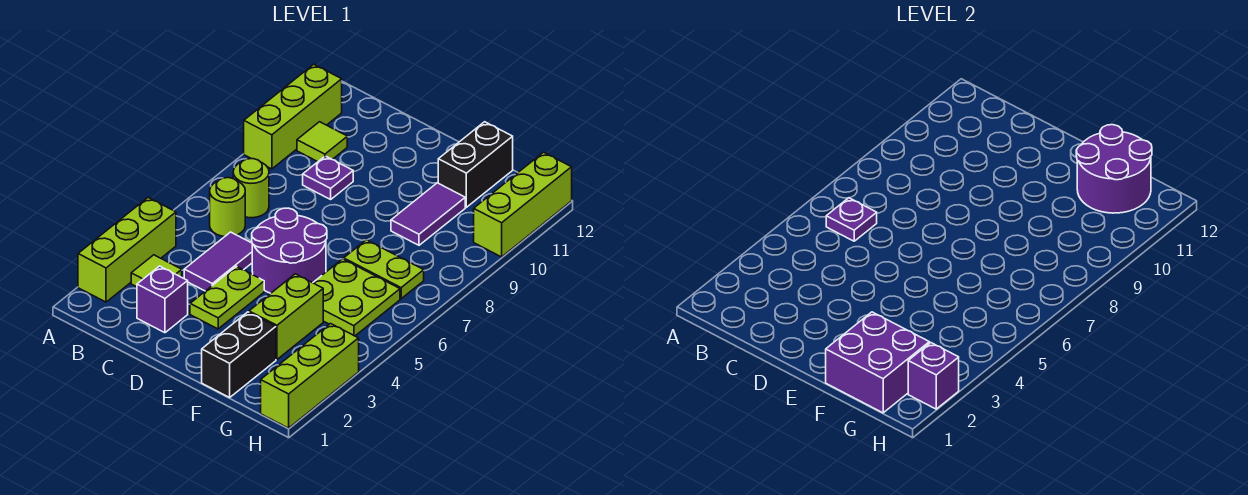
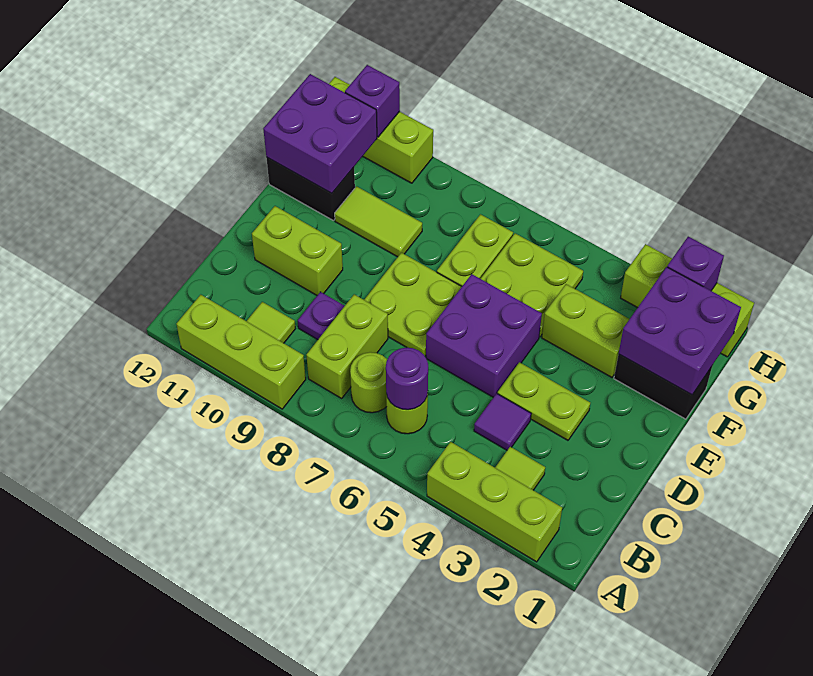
purple plate B6 level 2 -> purple round brick B6 level 2
none -> lime brick B8:C8 level 1
purple brick C2 level 1 -> purple brick H11 level 2
purple tile C4:C5 level 1 -> purple tile C4 level 1
purple round brick D5:E6 level 1 -> purple brick D5:E6 level 1
none -> lime plate D7:E8 level 1
none -> lime brick D10:D11 level 1
purple tile F9:F10 level 1 -> lime tile F9:F10 level 1
purple round brick F11:G12 level 2 -> purple brick F11:G12 level 2

